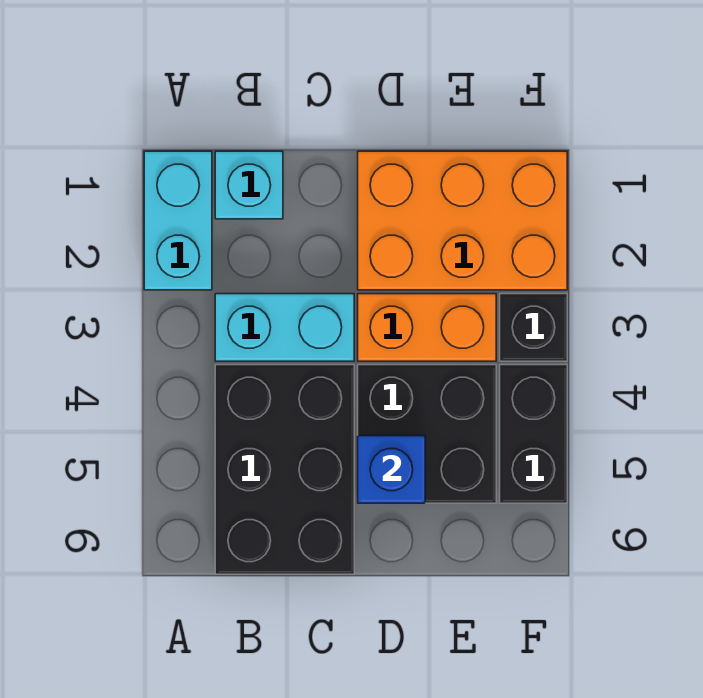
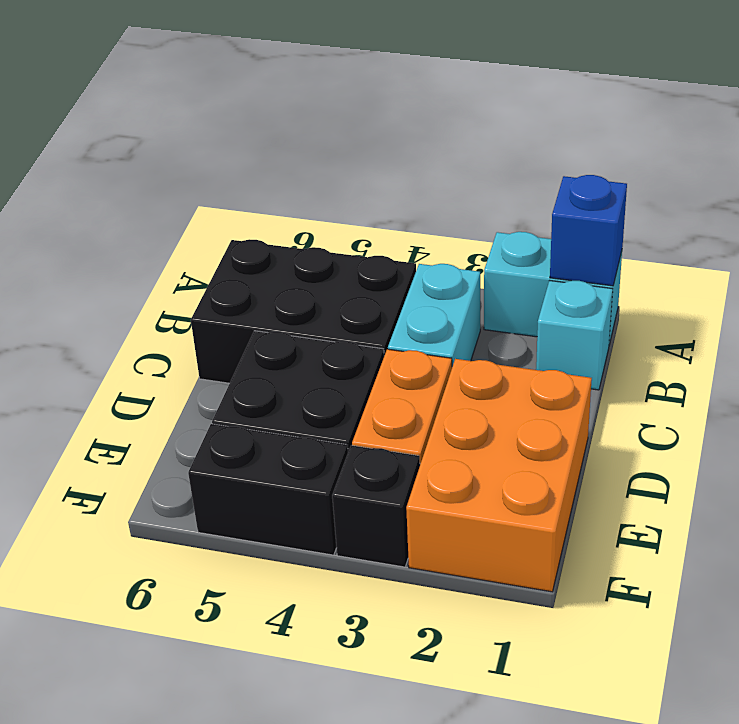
blue brick D5 level 2 -> blue brick A1 level 2

